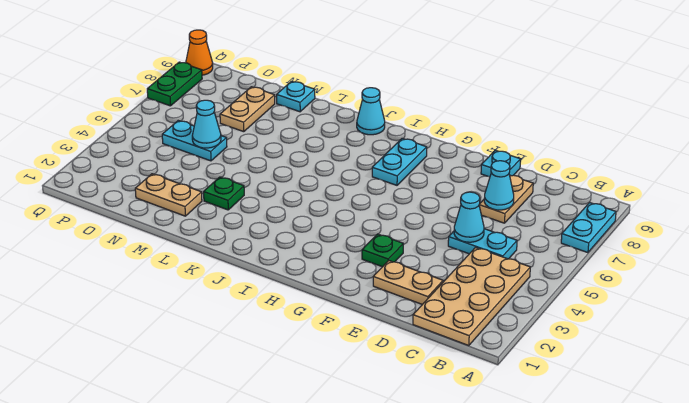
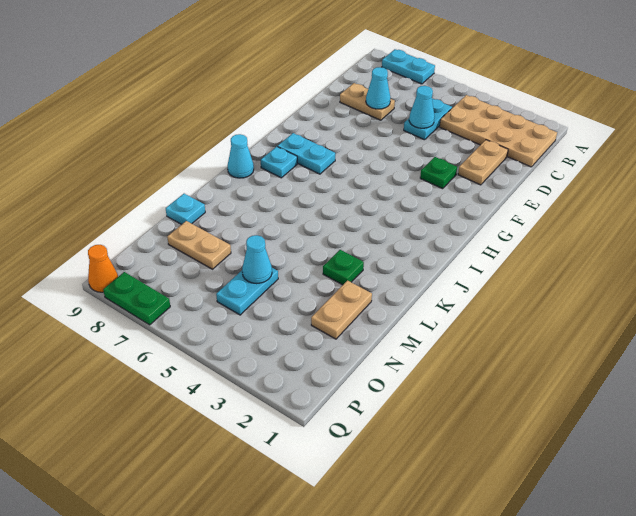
cyan plate E9 level 1 -> cyan plate I8 level 1

